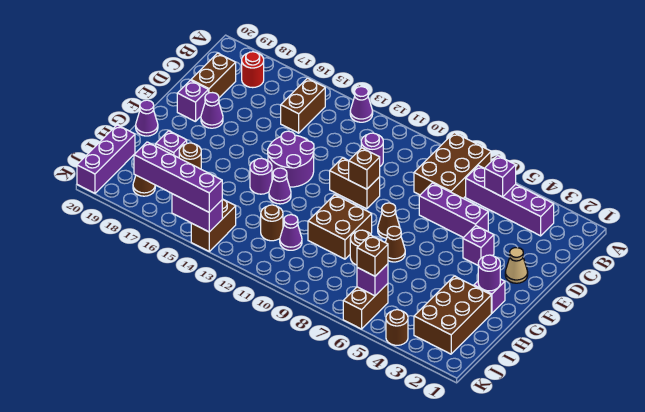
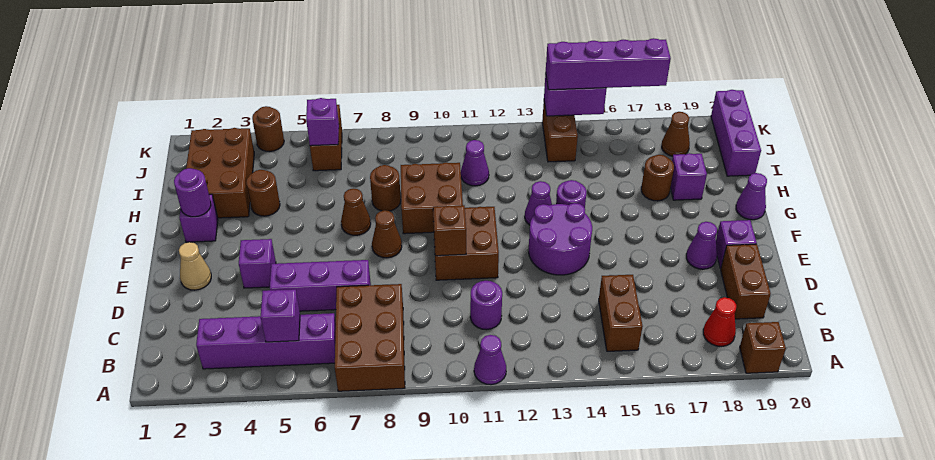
purple cone A13 level 1 -> purple cone A11 level 1
red round brick B18 level 1 -> red cone B18 level 1
brown brick E10:E11 level 1 -> brown brick E10:F11 level 1
brown round brick I12 level 1 -> brown round brick H4 level 1
brown brick J6 level 3 -> brown brick A19 level 1

